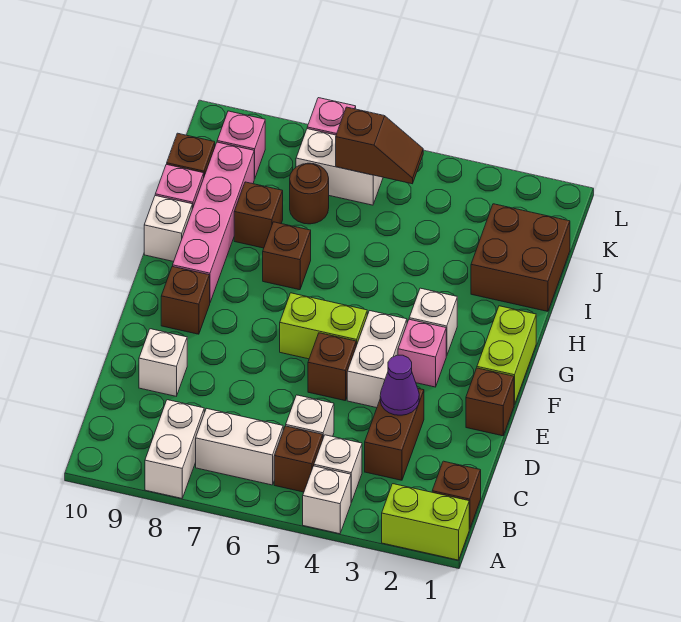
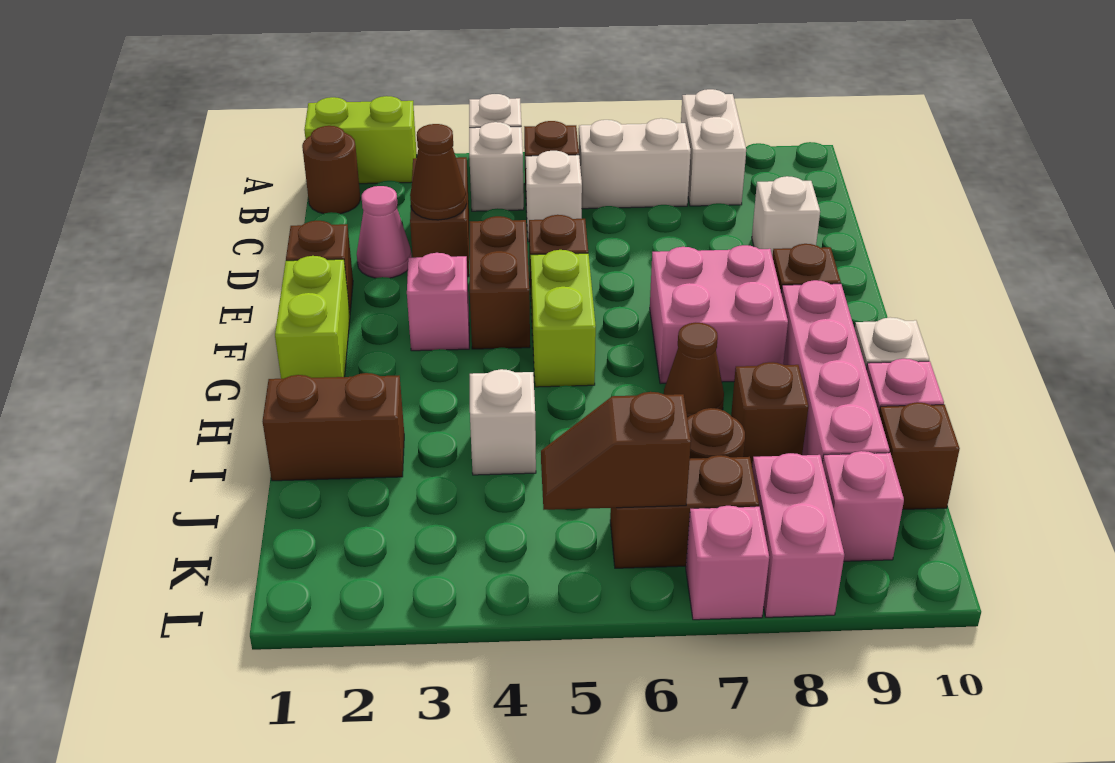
brown brick B1 level 1 -> brown round brick B1 level 1
none -> pink cone D2 level 1
purple cone D3 level 2 -> brown cone D3 level 2
white brick E4:F4 level 1 -> brown brick E4:F4 level 1
lime brick F5:F6 level 1 -> lime brick F5:G5 level 1
none -> pink brick F7:G8 level 1
white brick G3 level 1 -> white brick I4 level 1
brown brick H7 level 1 -> brown cone H7 level 1
brown brick I1:J2 level 1 -> brown brick I1:I2 level 1
white brick K6:K7 level 1 -> brown brick K6:K7 level 1
none -> pink brick K8:L8 level 1

